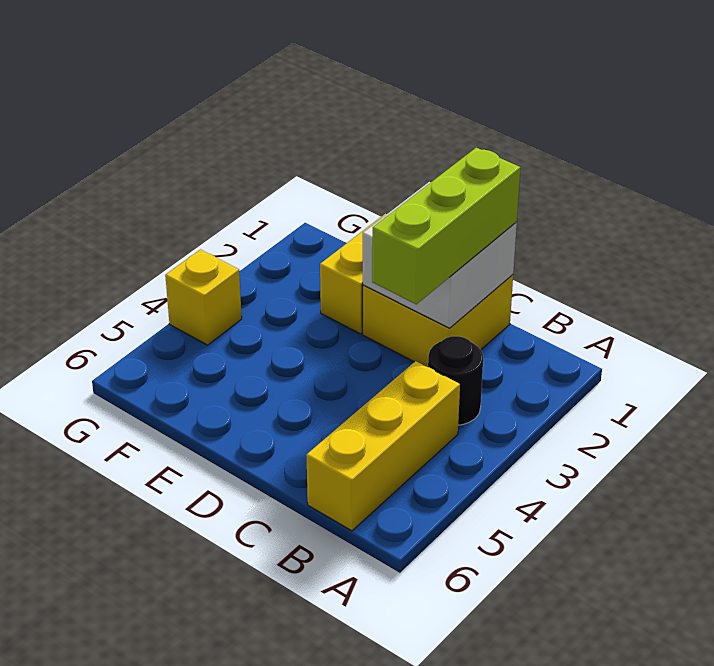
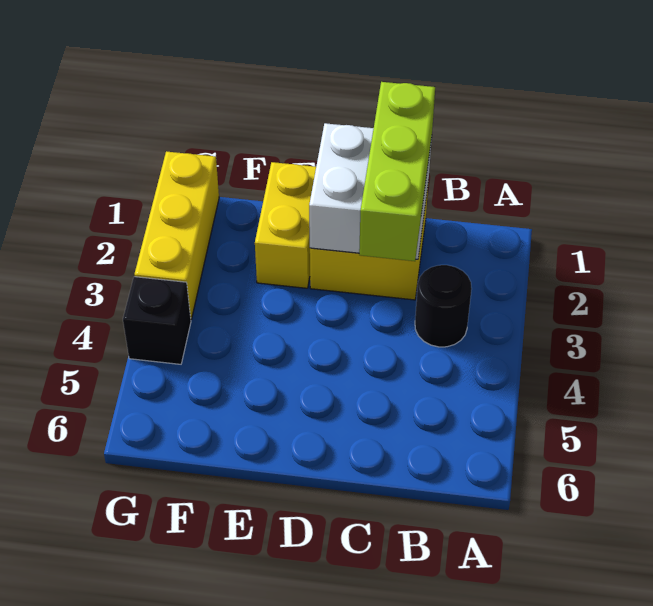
yellow brick B4:B6 level 1 -> yellow brick G1:G3 level 1
yellow brick G4 level 1 -> black brick G4 level 1

